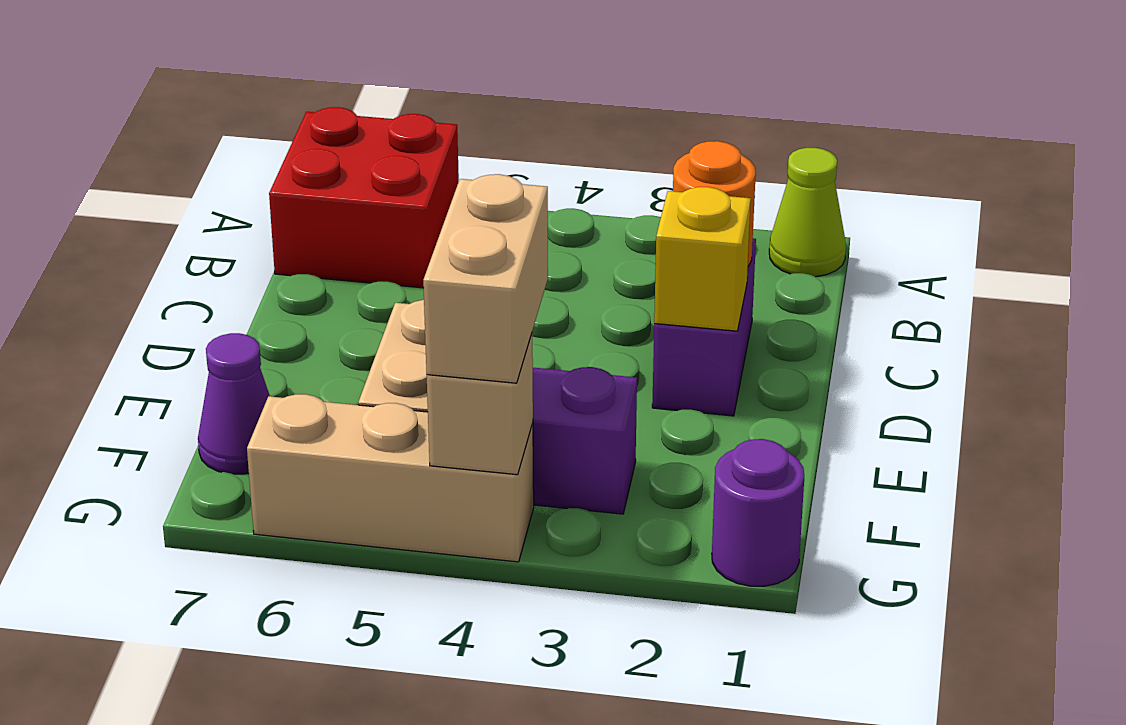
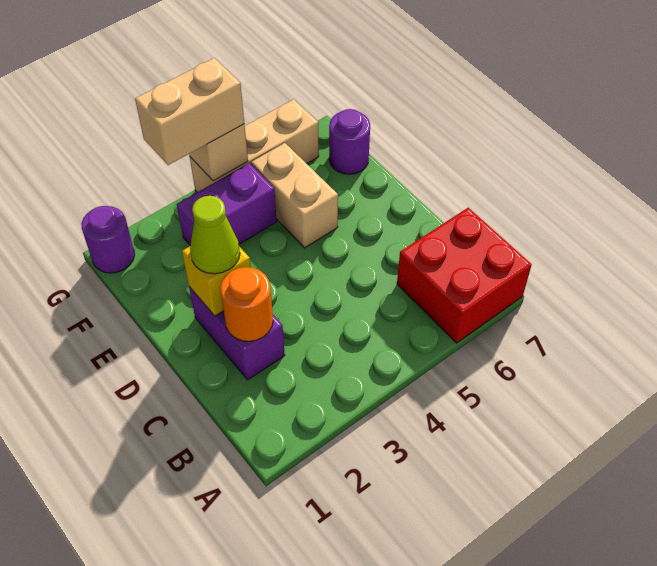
lime cone A1 level 1 -> lime cone D2 level 3
tan brick F4:G4 level 3 -> tan brick G3:G4 level 3
purple cone F7 level 1 -> purple round brick F7 level 1

